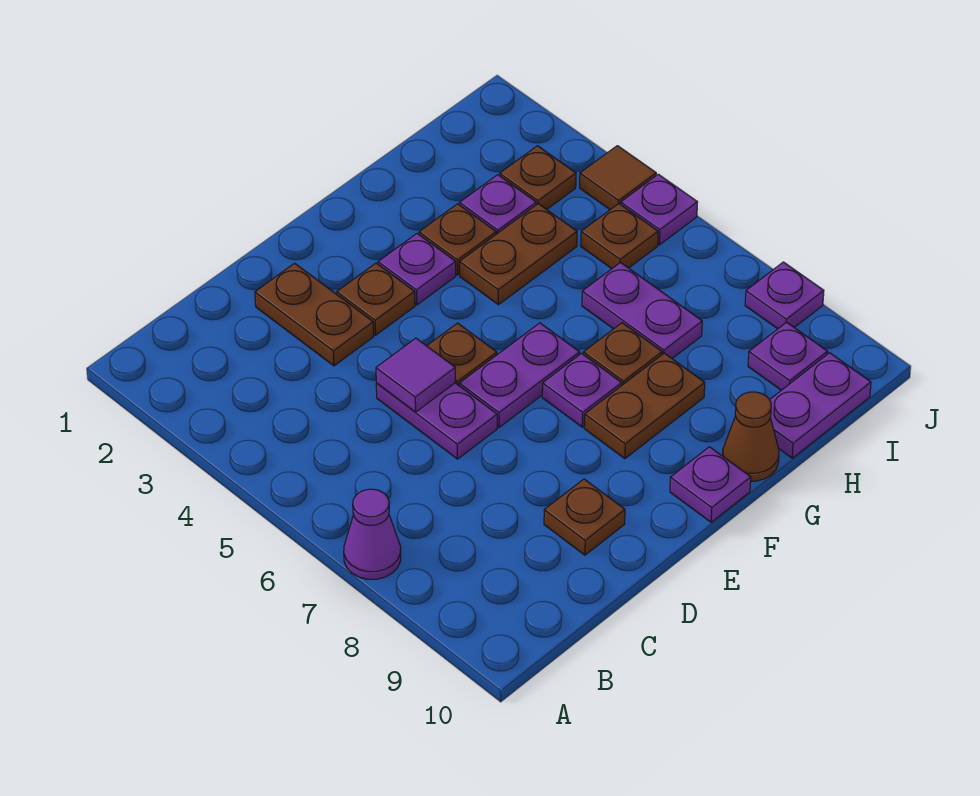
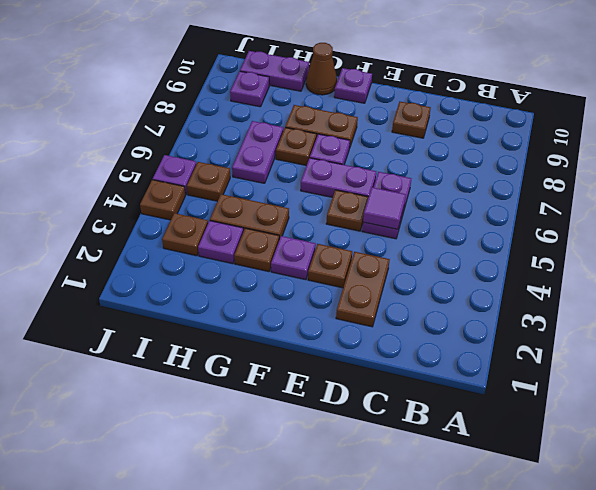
purple cone A7 level 1 -> none
brown tile J4 level 1 -> brown plate J4 level 1
purple plate J8 level 1 -> none

